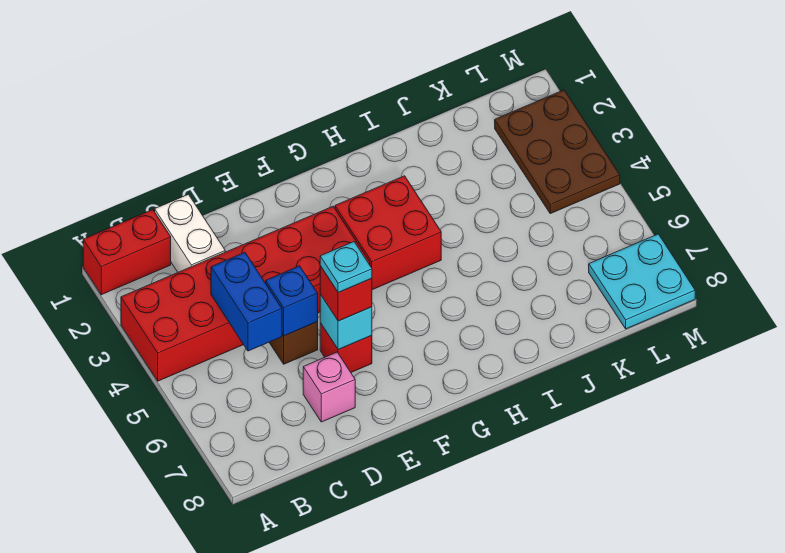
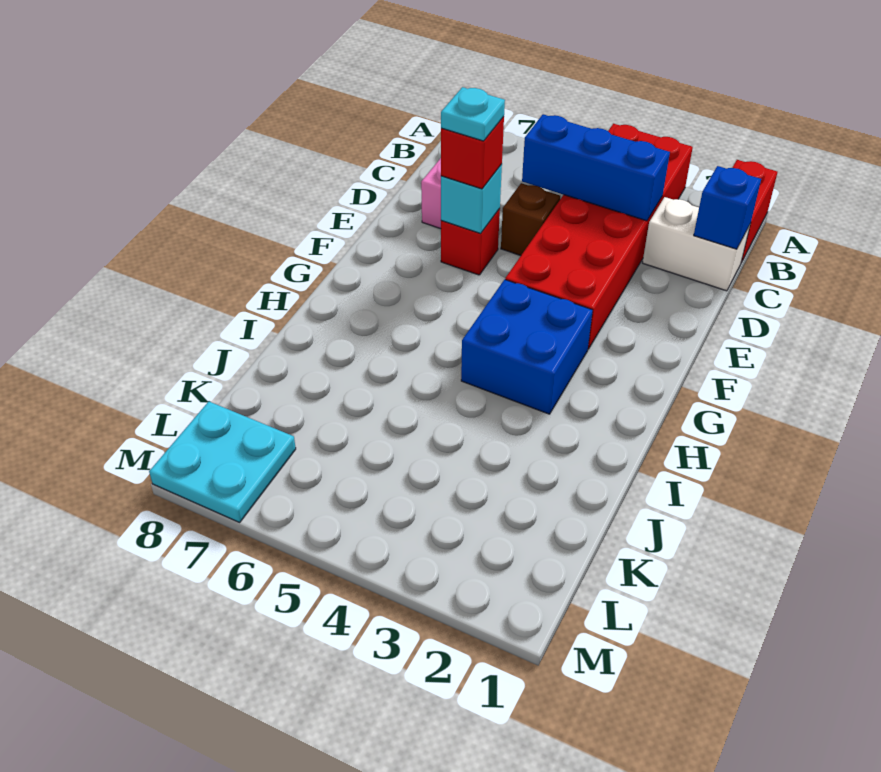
blue brick C4:C5 level 2 -> blue brick C3:C5 level 2
blue brick D5 level 2 -> blue brick C1 level 2
red brick G3:H4 level 1 -> blue brick G3:H4 level 1
brown plate L2:M4 level 1 -> none

